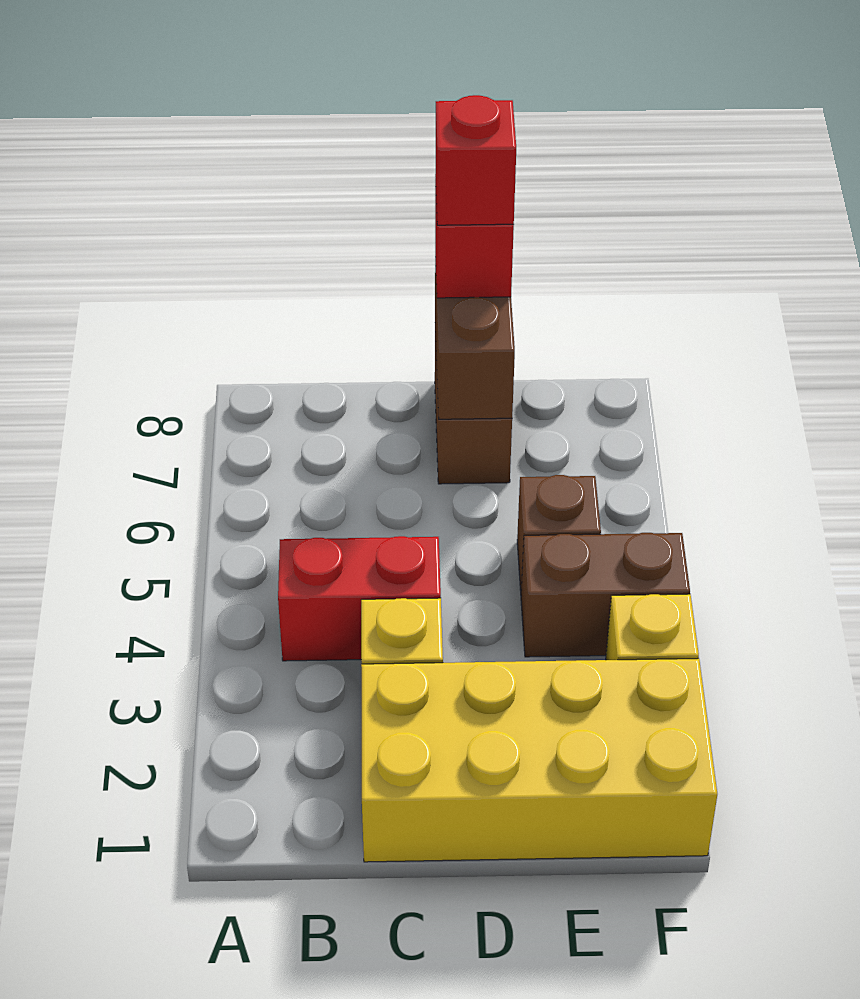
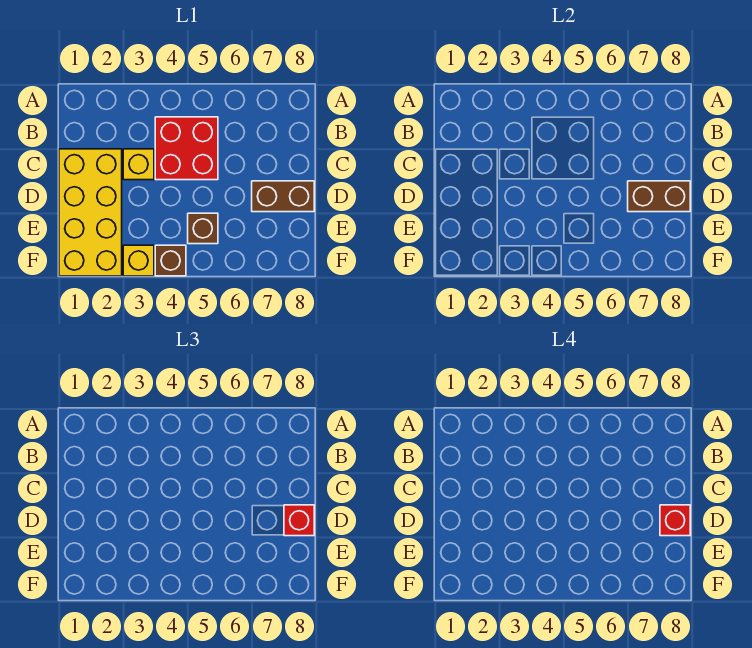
red brick B4:C4 level 1 -> red brick B4:C5 level 1
brown brick E4:F4 level 1 -> brown brick F4 level 1

